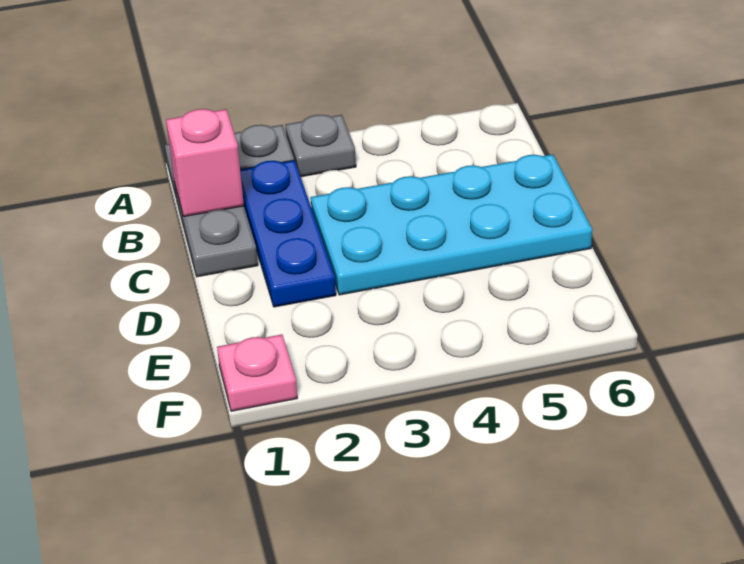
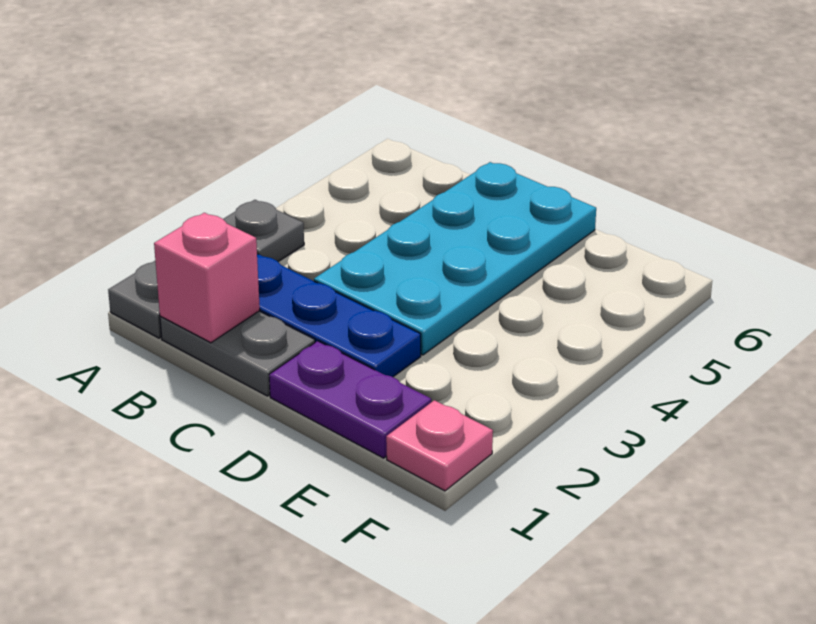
none -> purple plate D1:E1 level 1

